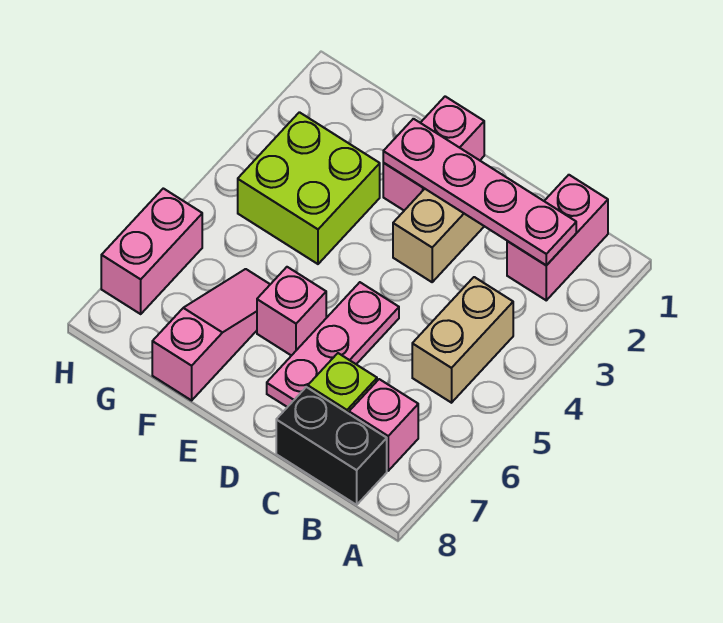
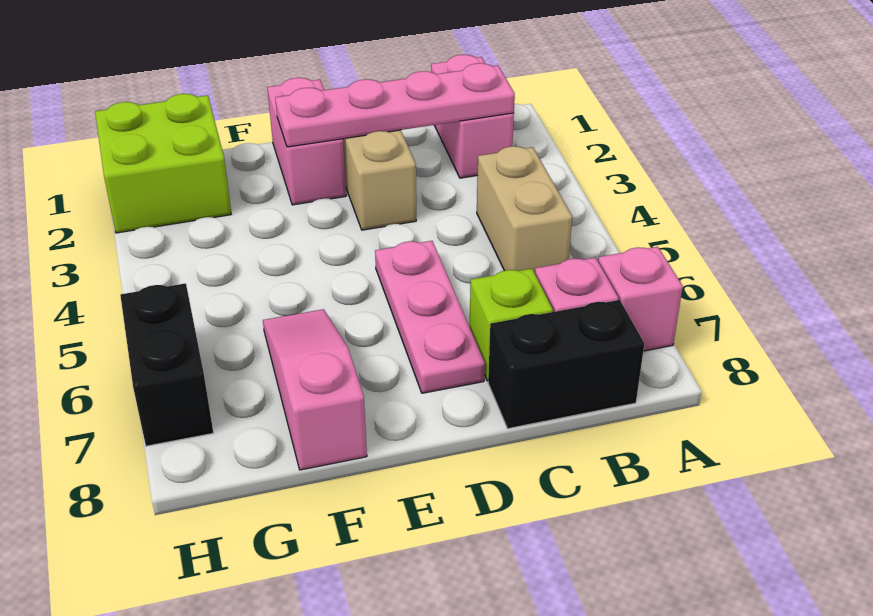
pink brick E6 level 1 -> pink brick A7 level 1
lime brick F3:G4 level 1 -> lime brick G1:H2 level 1
pink brick H6:H7 level 1 -> black brick H6:H7 level 1

